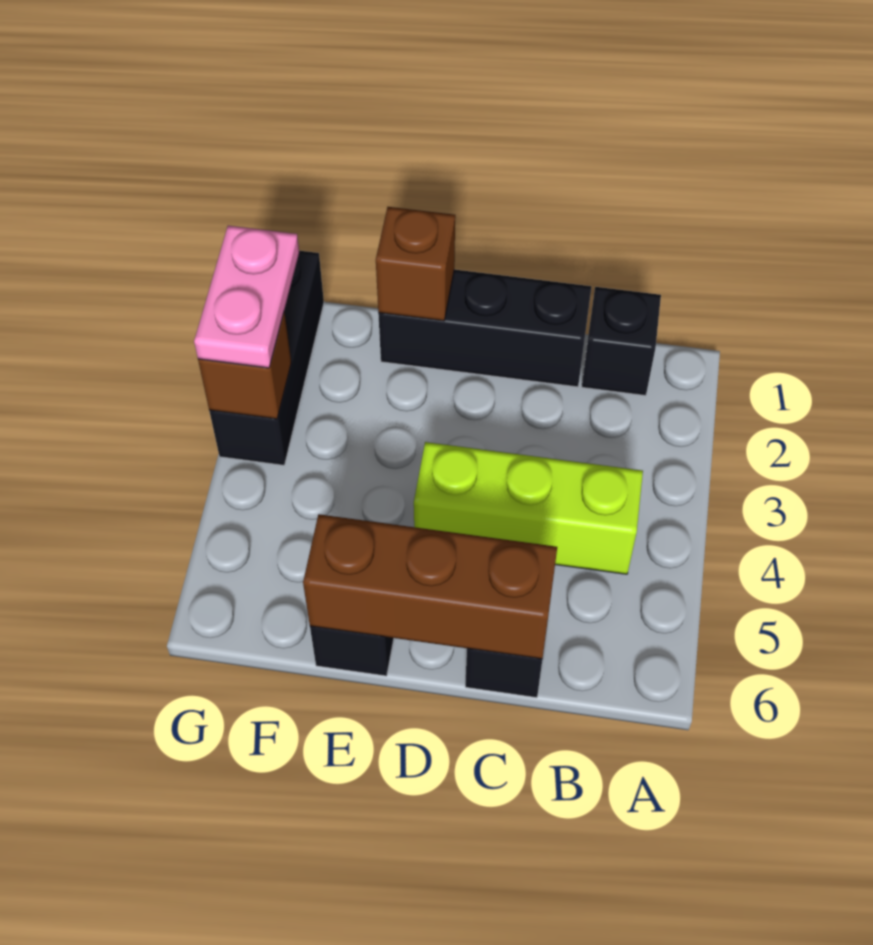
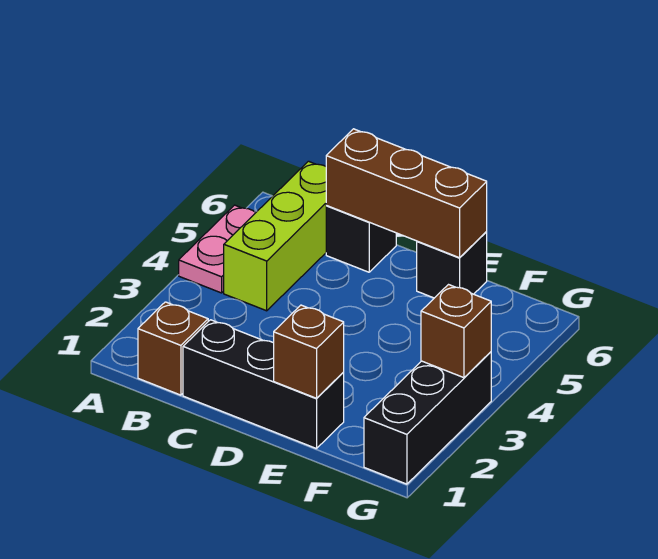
black brick B1 level 1 -> brown brick B1 level 1
lime brick B4:D4 level 1 -> lime brick B4:B6 level 1
pink plate G2:G3 level 3 -> pink plate A4:A5 level 1

